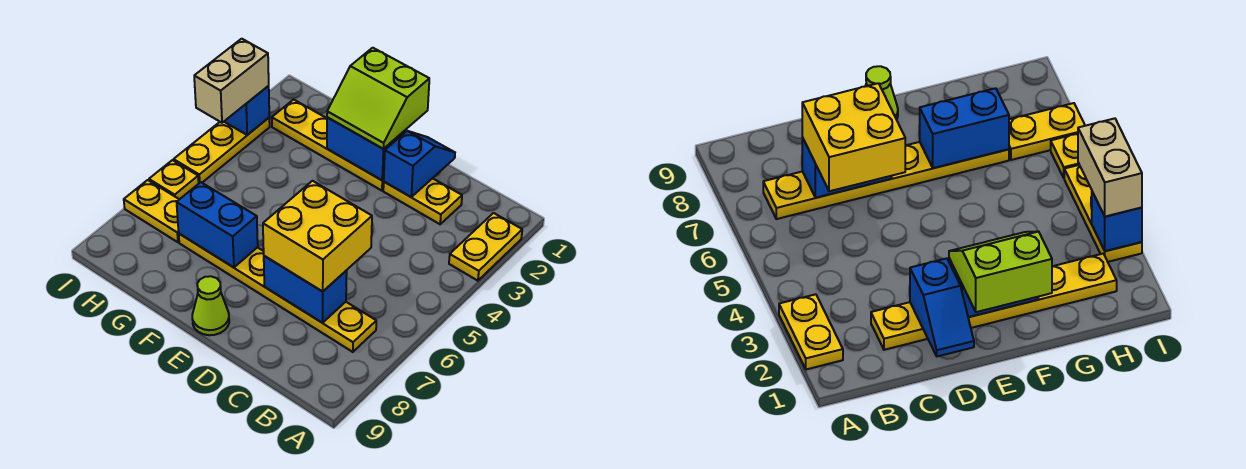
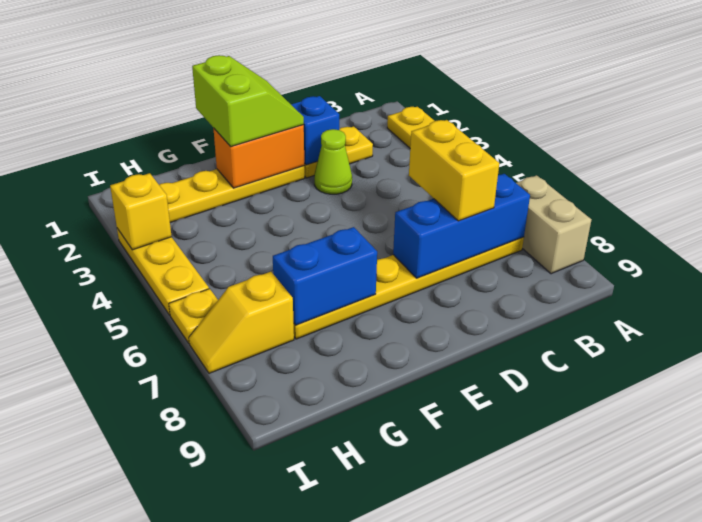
yellow brick C6:D7 level 3 -> yellow brick C6:C7 level 3
blue brick C7:D7 level 2 -> blue brick B7:D7 level 2
lime slope E1:F2 level 3 top 1 -> lime slope E1:F2 level 3 top F
blue brick E2:F2 level 2 -> orange brick E2:F2 level 2
lime cone E9 level 1 -> lime cone D3 level 1
yellow plate H7:I7 level 1 -> yellow slope H7:I7 level 1 top H
blue brick I3 level 2 -> yellow brick I3 level 2
tan brick I3:I4 level 3 -> tan brick A7:A8 level 1

